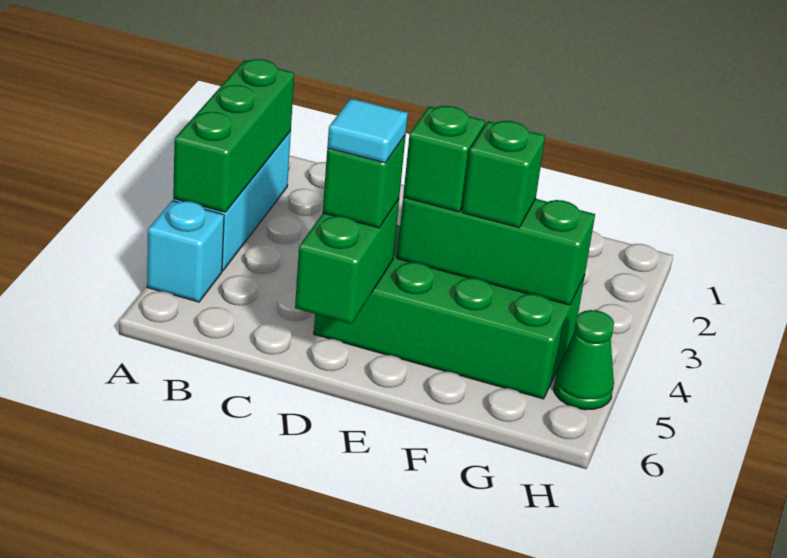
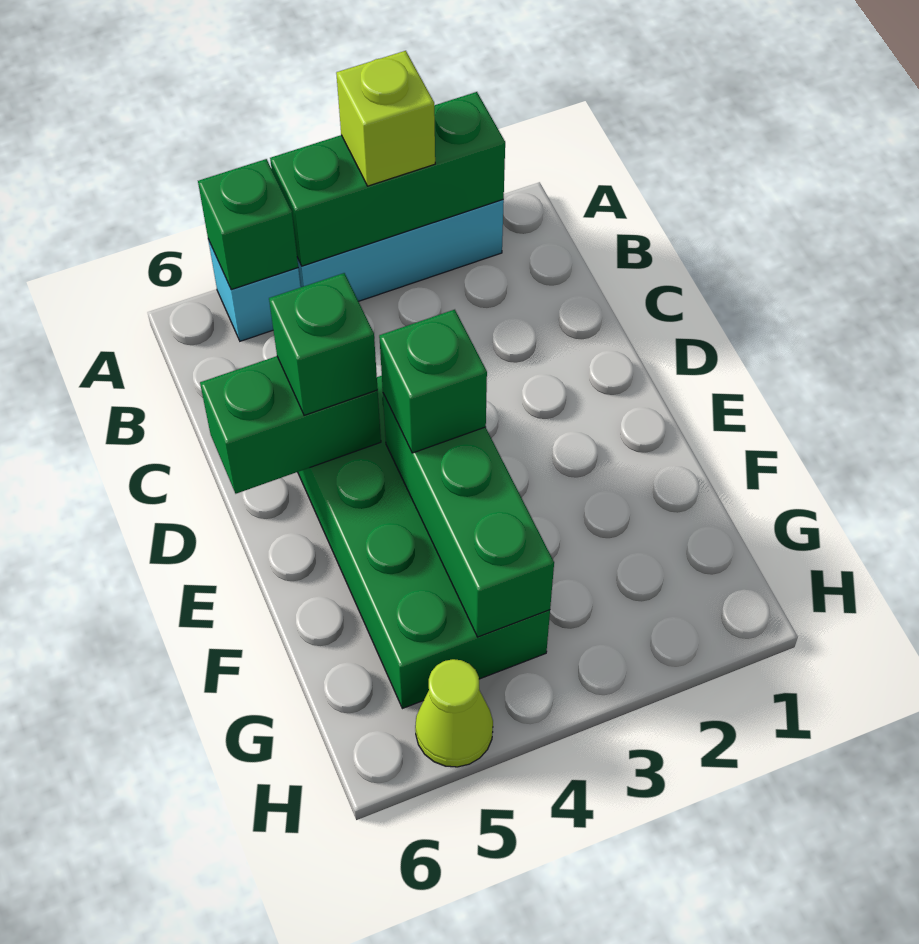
none -> lime brick A3 level 3
cyan tile D5 level 4 -> none
green brick F4 level 3 -> green brick A5 level 2
green cone H5 level 1 -> lime cone H5 level 1

